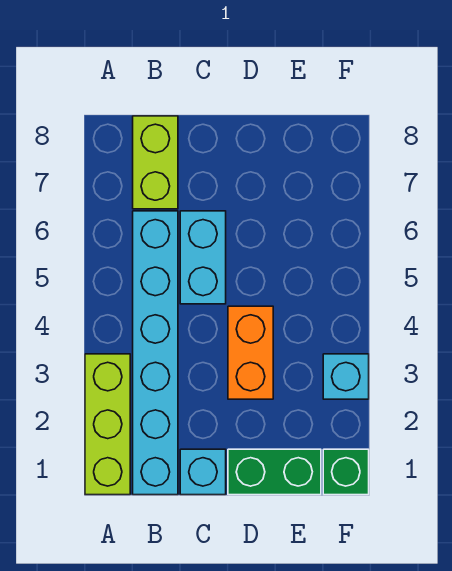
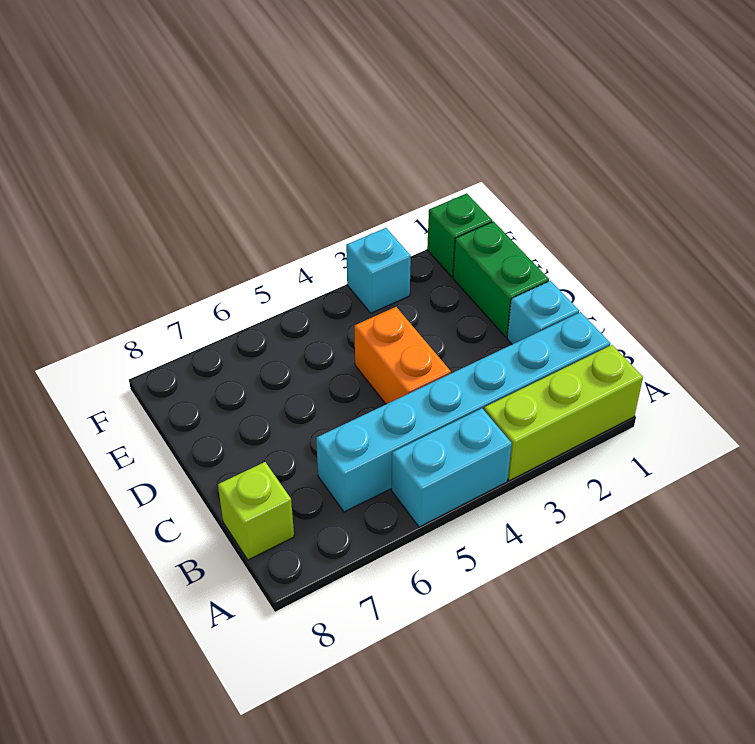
lime brick B7:B8 level 1 -> lime brick B8 level 1
cyan brick C5:C6 level 1 -> cyan brick A4:A5 level 1
orange brick D3:D4 level 1 -> orange brick C4:D4 level 1

